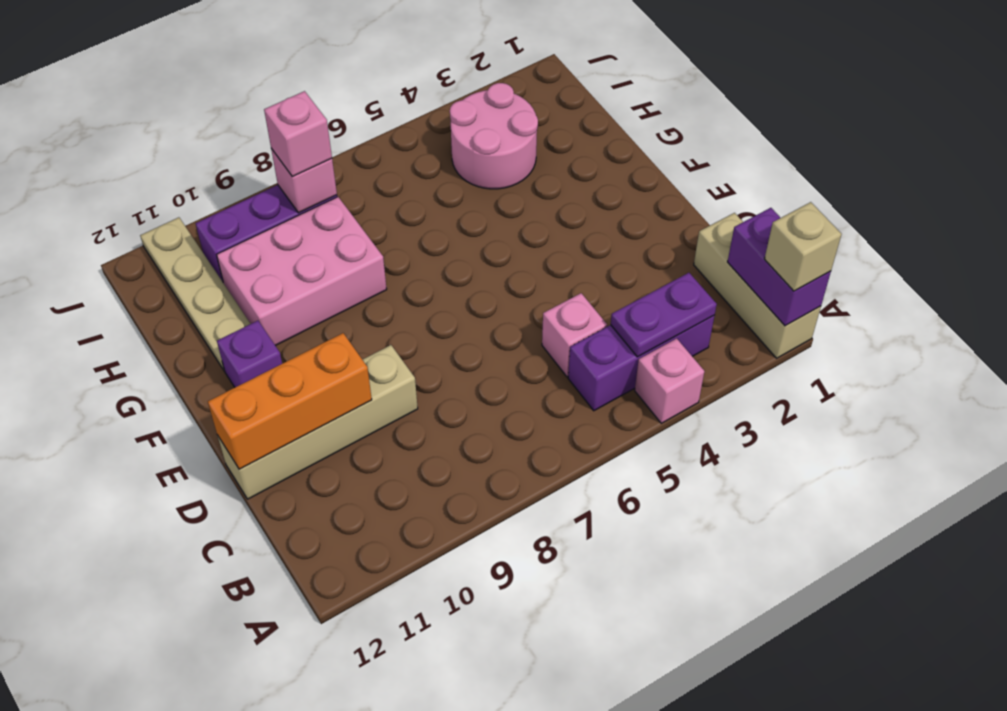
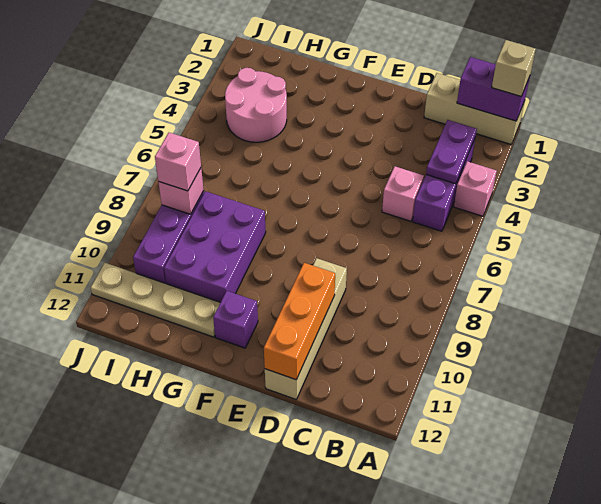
pink brick G8:H10 level 1 -> purple brick G8:H10 level 1

